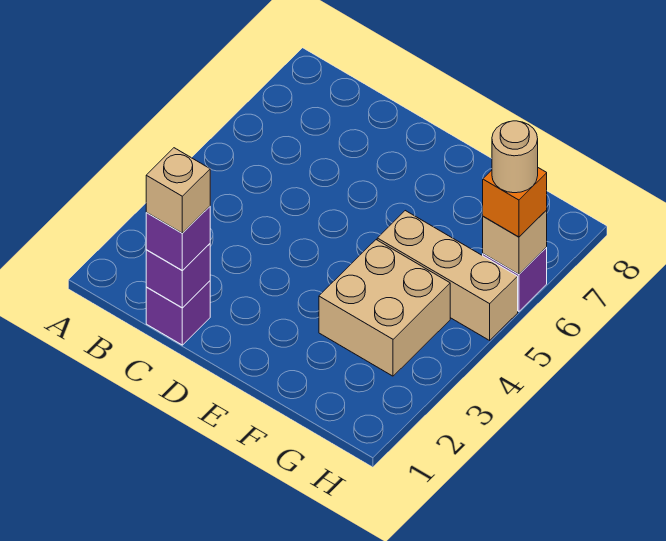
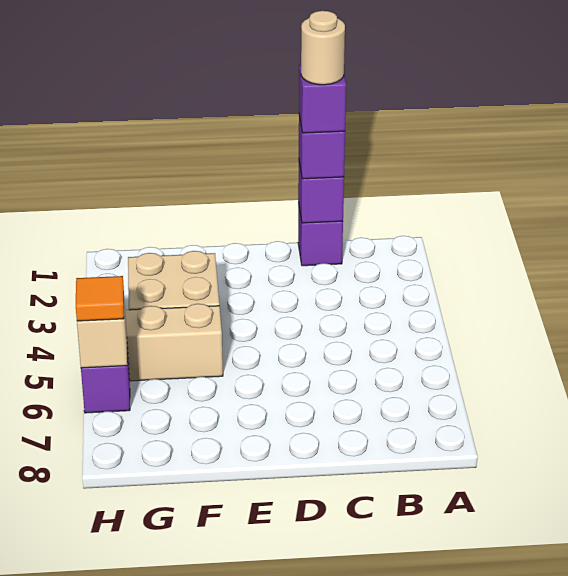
tan brick C1 level 4 -> purple brick C1 level 4
orange brick H6 level 3 -> orange tile H6 level 3
tan round brick H6 level 4 -> tan round brick C1 level 5

